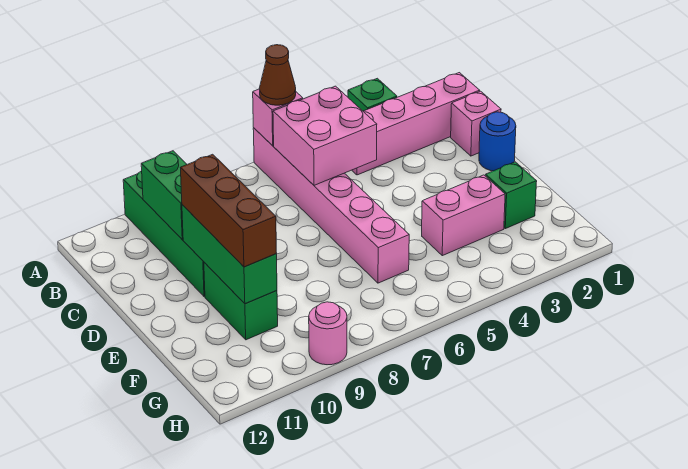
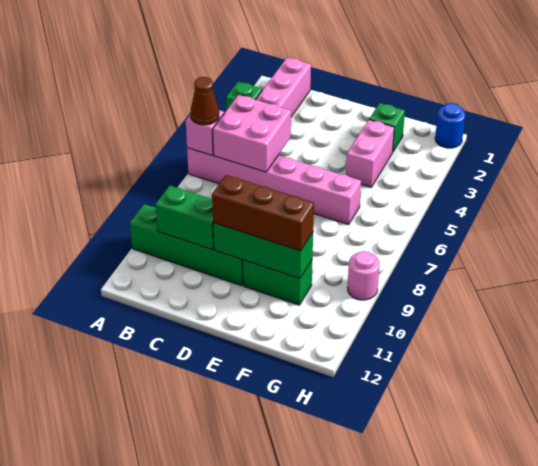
pink brick C1 level 1 -> none
blue round brick D1 level 1 -> blue round brick H1 level 1

